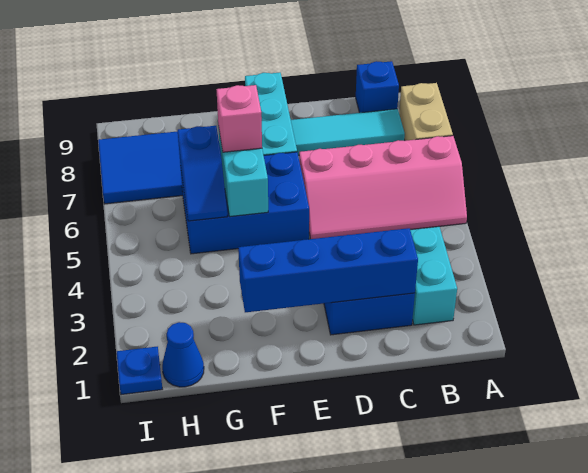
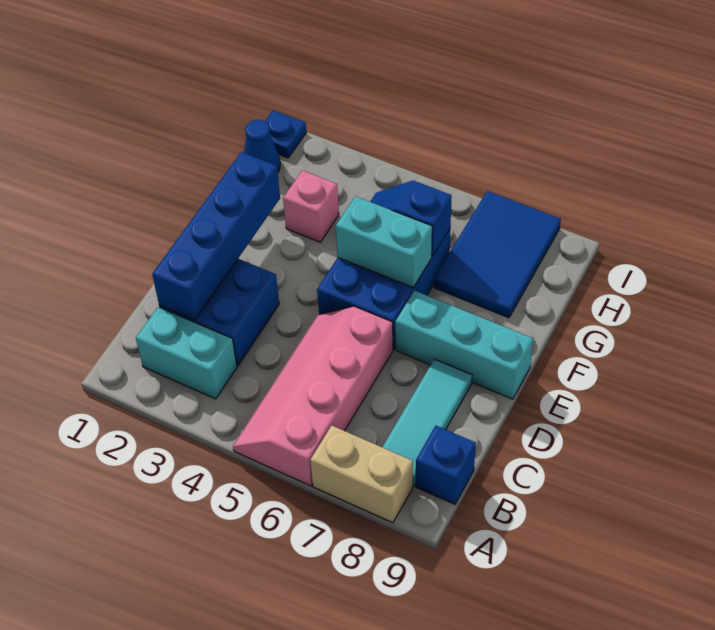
pink brick F6 level 3 -> pink brick G3 level 1

